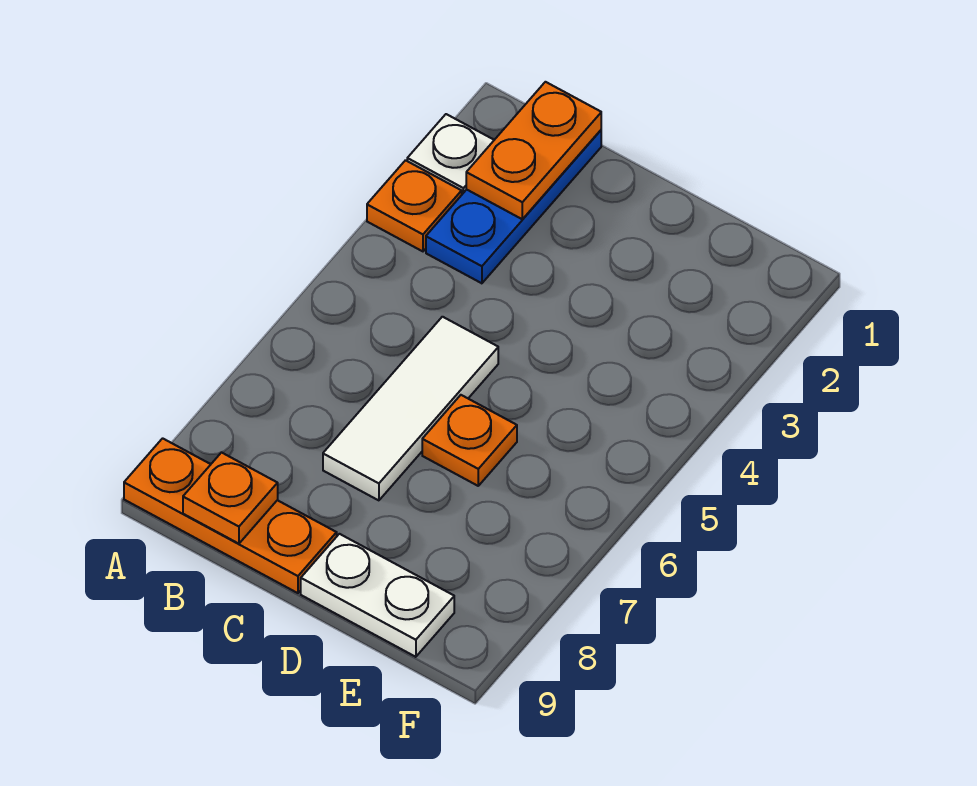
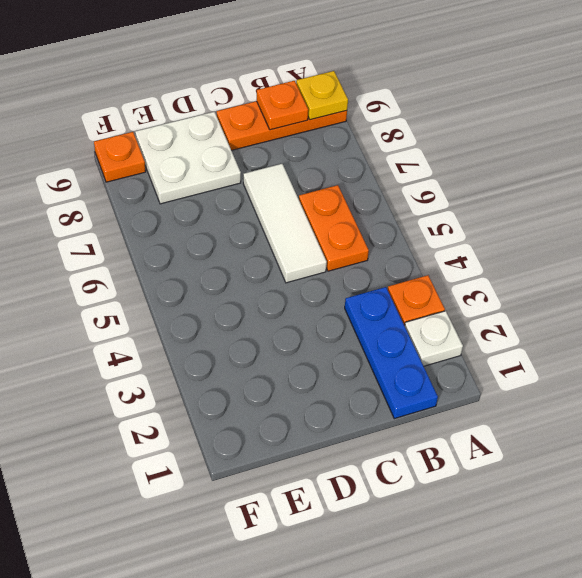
none -> yellow plate A9 level 2
orange plate B1:B2 level 2 -> orange plate B5:B6 level 1
orange plate D6 level 1 -> orange plate F9 level 1
white plate D9:E9 level 1 -> white plate D8:E9 level 1

